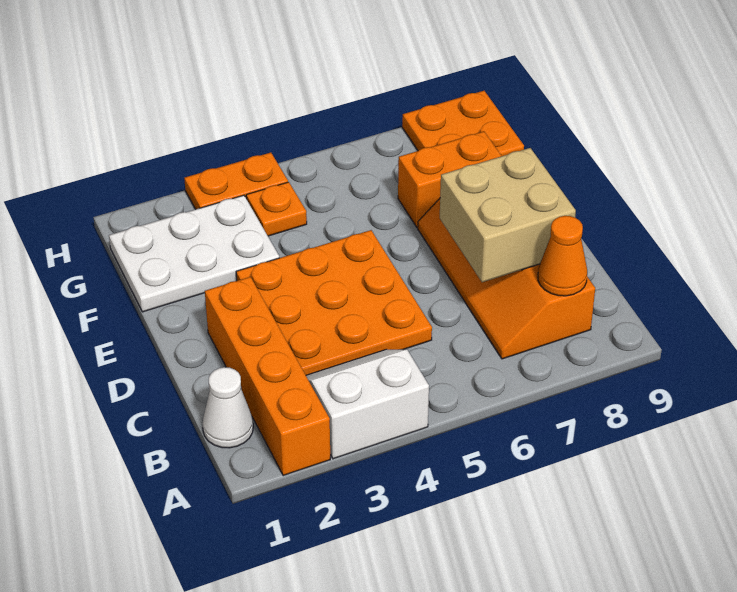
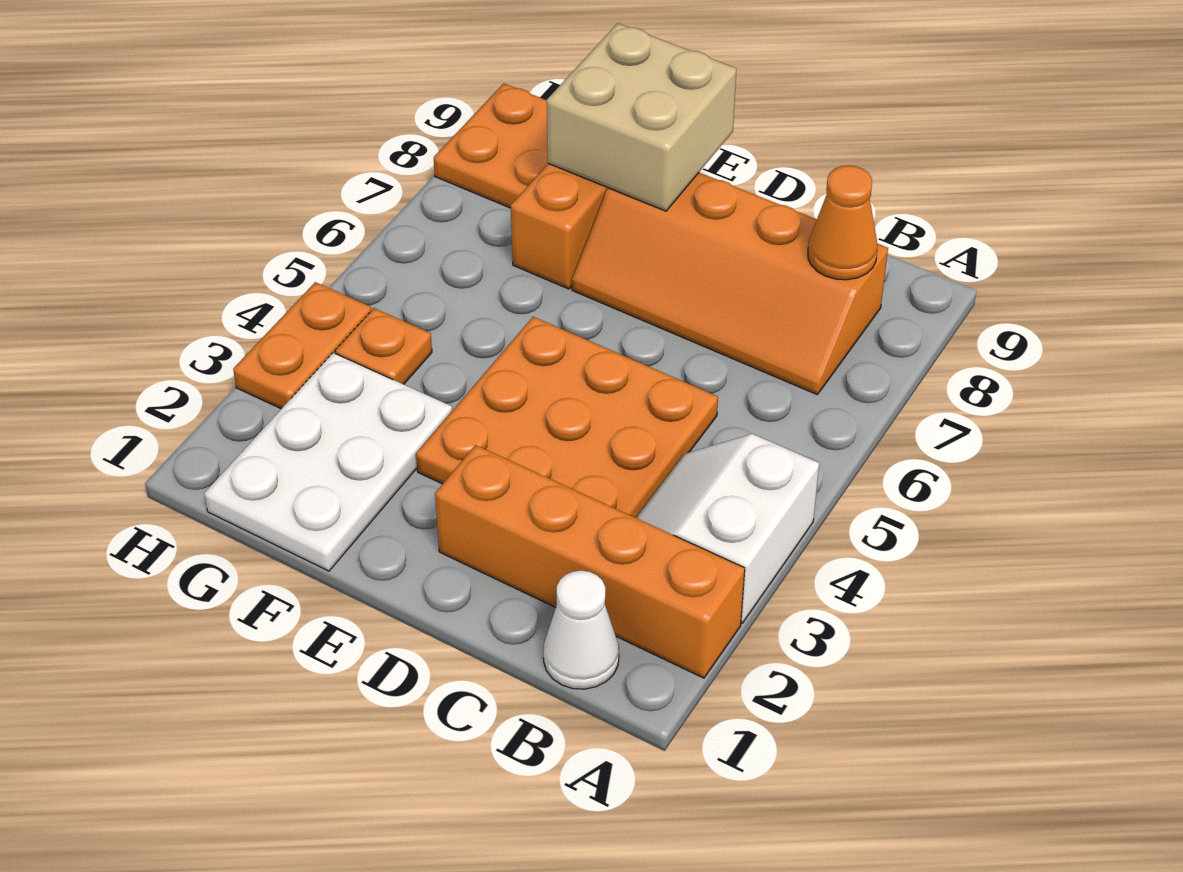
tan brick C7:D8 level 2 -> tan brick E8:F9 level 2

